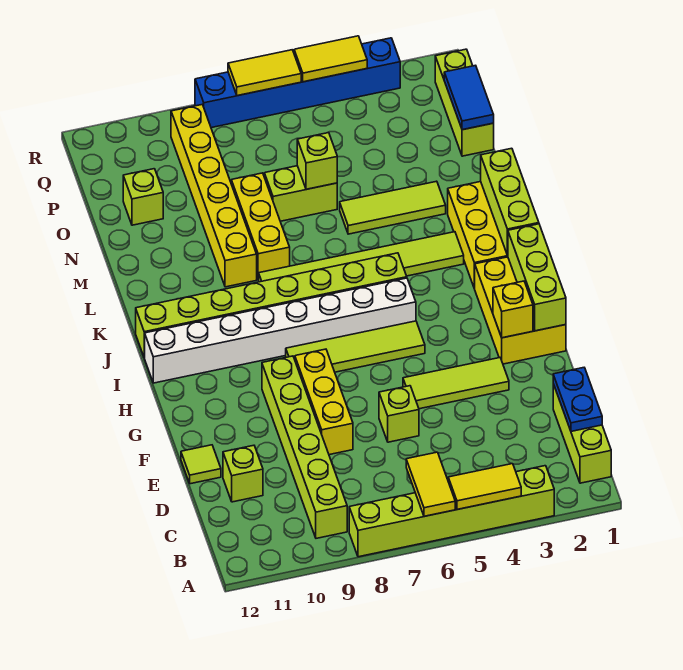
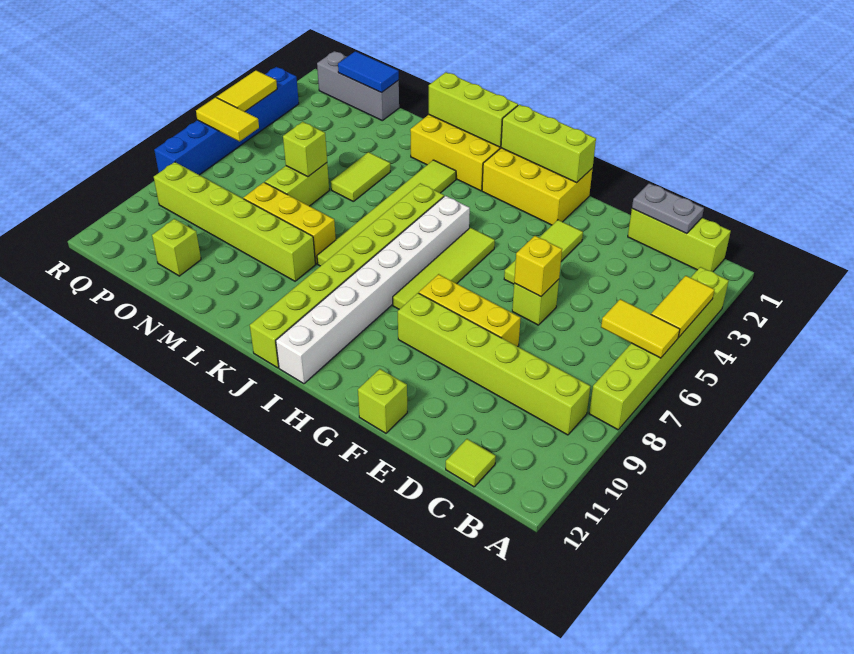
blue plate C1:D1 level 2 -> grey plate C1:D1 level 2
lime brick D11 level 1 -> lime brick F12 level 1
lime tile E12 level 1 -> lime tile C12 level 1
yellow brick G2 level 2 -> yellow brick E6 level 2
yellow brick L9:Q9 level 1 -> lime brick L9:Q9 level 1
lime tile M3:M5 level 1 -> lime tile M4:M5 level 1
lime brick O1:Q1 level 1 -> grey brick O1:Q1 level 1
yellow tile R6:R7 level 2 -> yellow tile Q6:R6 level 2

